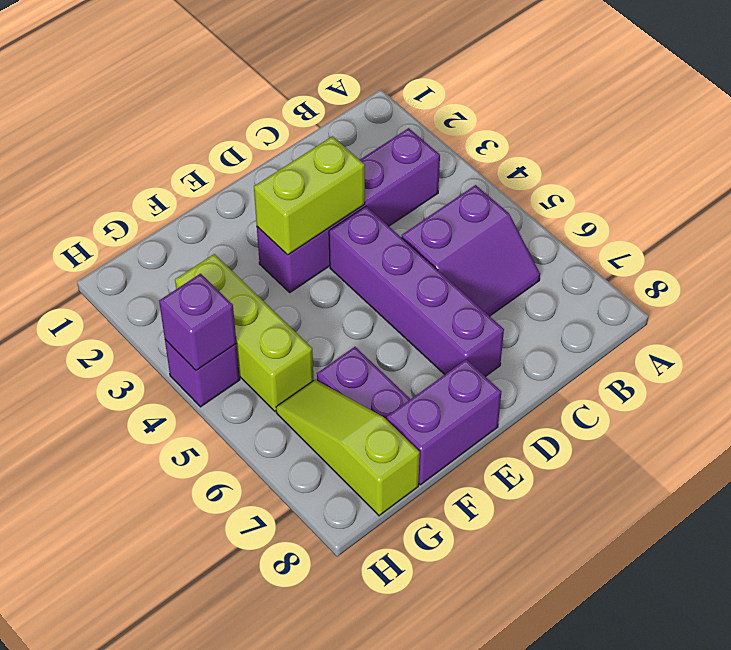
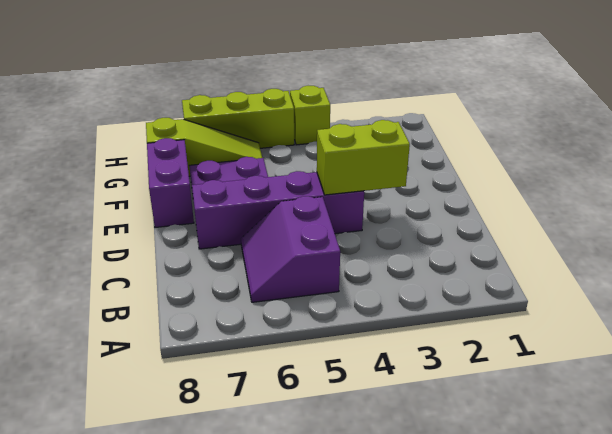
purple brick B3:E3 level 1 -> none
lime brick D3:E3 level 2 -> lime brick D3:D4 level 2
lime brick G3:G5 level 1 -> lime brick H5:H7 level 1
purple brick H4 level 1 -> lime brick H4 level 1
purple brick H4 level 2 -> none

